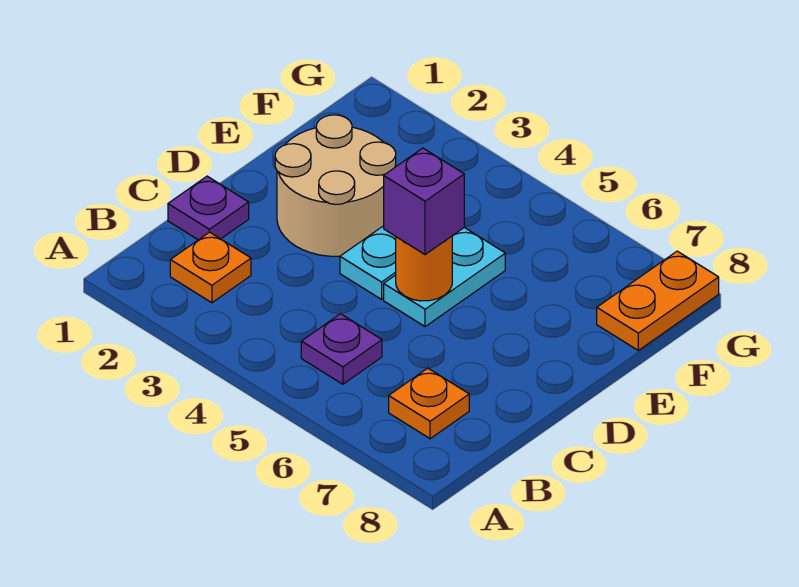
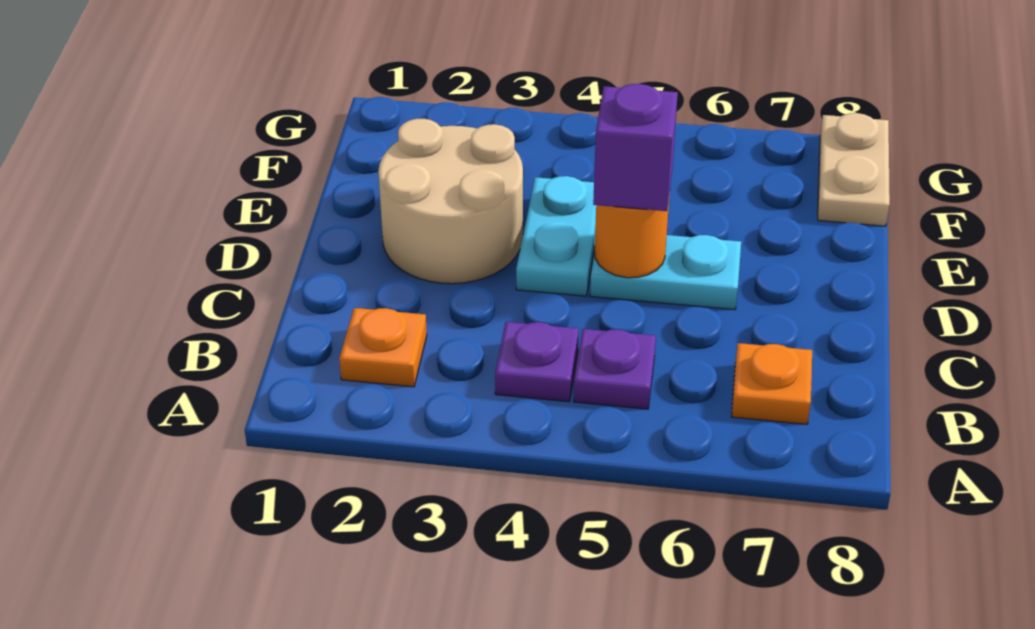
purple plate C1 level 1 -> purple plate B4 level 1
cyan plate D5:E5 level 1 -> cyan plate D5:D6 level 1
orange plate F8:G8 level 1 -> tan plate F8:G8 level 1

